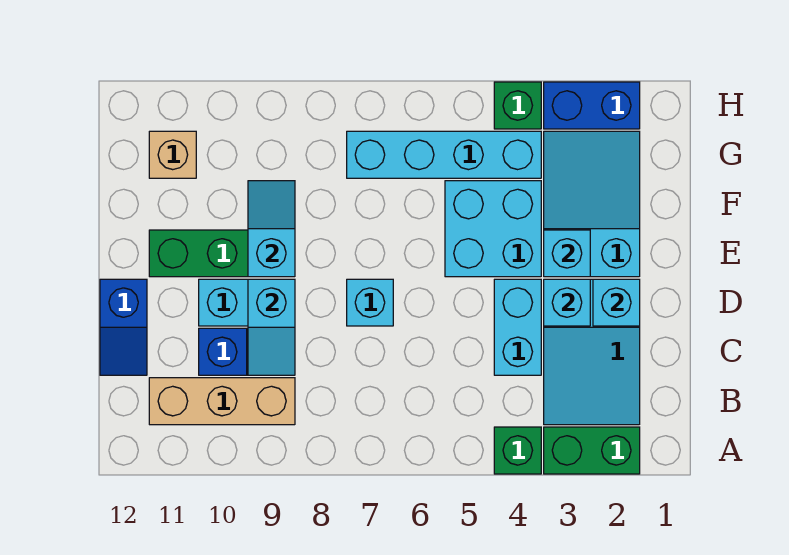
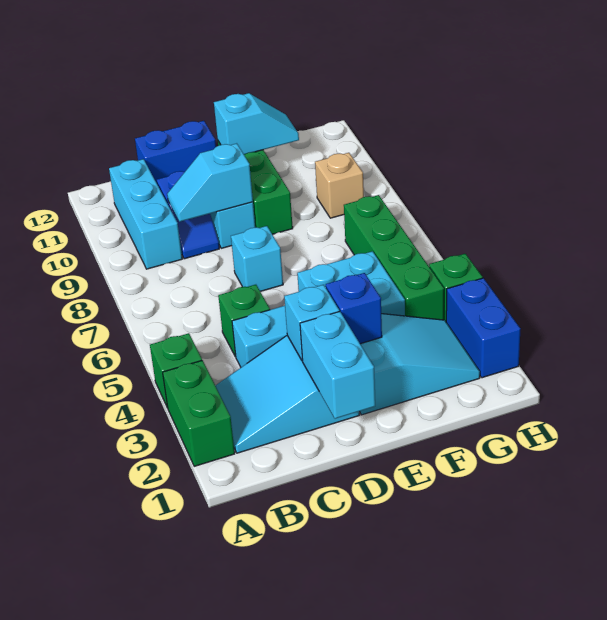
tan brick B9:B11 level 1 -> cyan brick B9:B11 level 1
none -> green brick C5 level 1
blue slope C12:D12 level 1 top D -> blue brick C12:D12 level 1
cyan brick D2 level 2 -> cyan brick D1:D2 level 2
cyan brick E3 level 2 -> blue brick E3 level 2
cyan slope E9:F9 level 2 top E -> cyan slope E11:F11 level 2 top E
cyan brick G4:G7 level 1 -> green brick G4:G7 level 1
tan brick G11 level 1 -> tan brick G9 level 1

